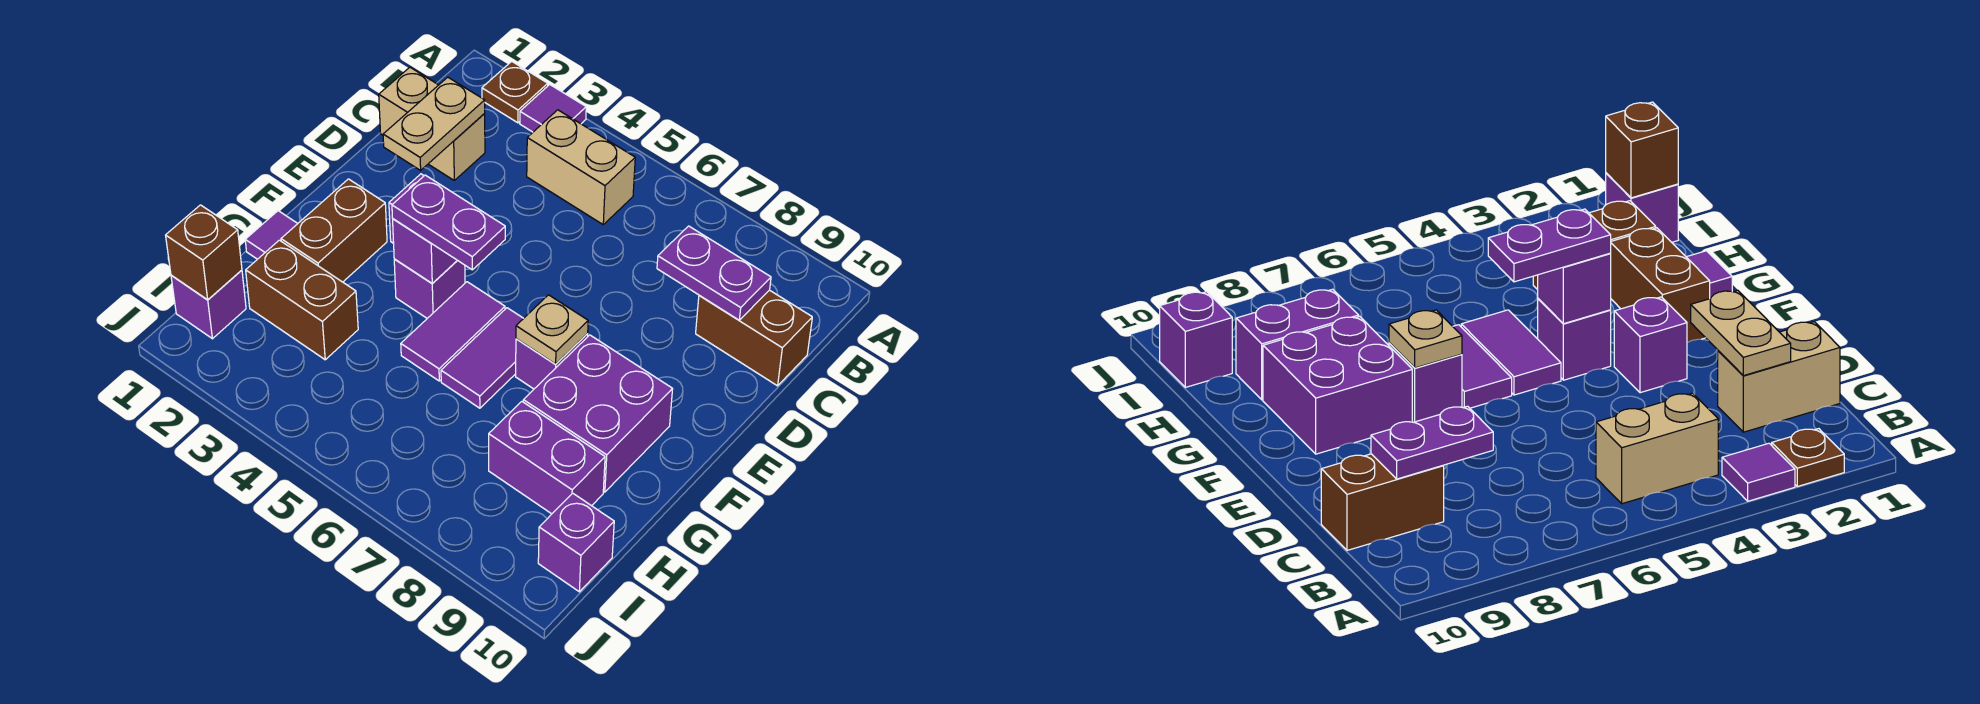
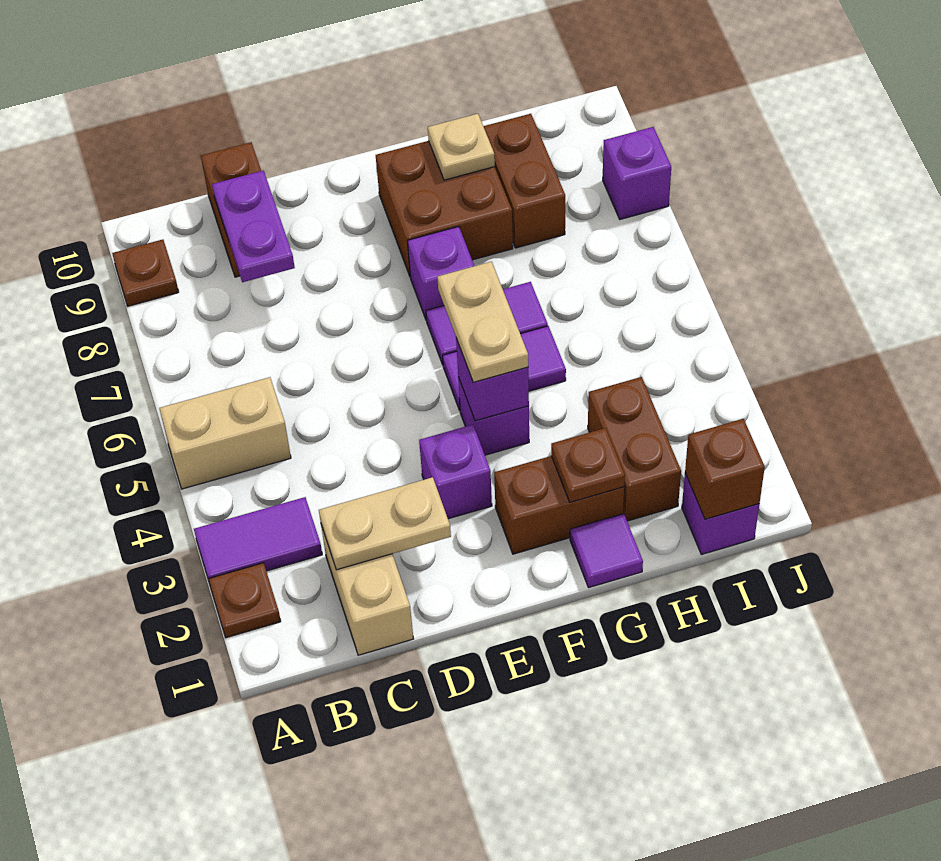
purple tile A3 level 1 -> purple tile A3:B3 level 1
none -> brown plate A9 level 1
tan brick B4:B5 level 1 -> tan brick A5:B5 level 1
purple plate F4:F5 level 3 -> tan plate F4:F5 level 3
tan plate F7 level 2 -> tan plate G9 level 2
purple brick F8:G9 level 1 -> brown brick F8:G9 level 1
none -> brown plate G2 level 2
purple brick H8:H9 level 1 -> brown brick H8:H9 level 1
purple brick I10 level 1 -> purple brick J8 level 1

